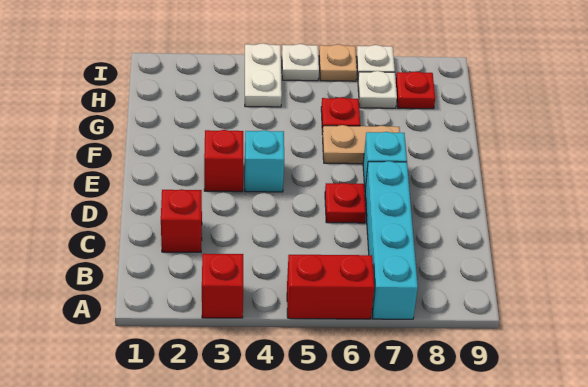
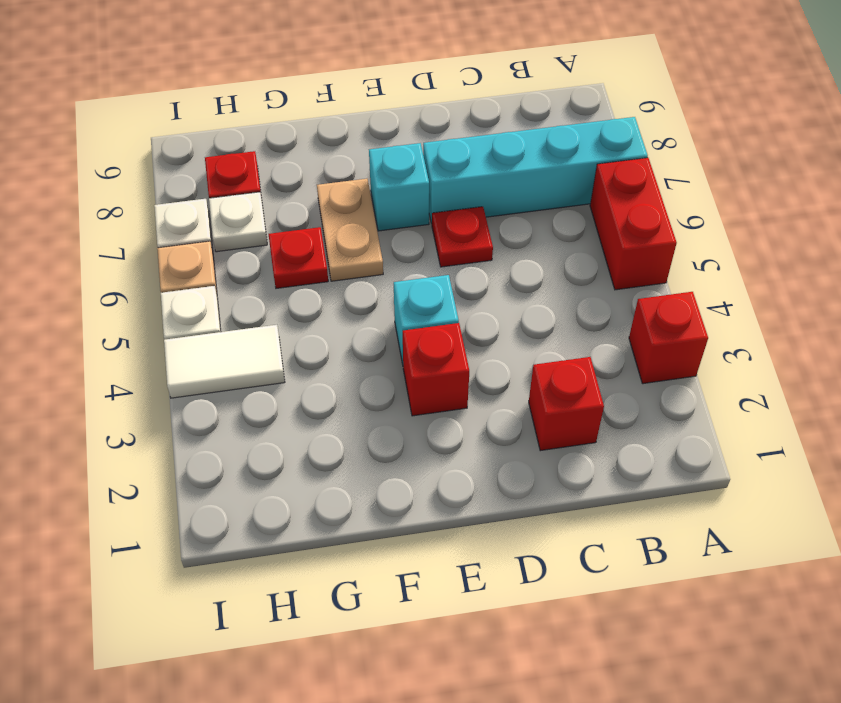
white plate H4:I4 level 1 -> white tile H4:I4 level 1

